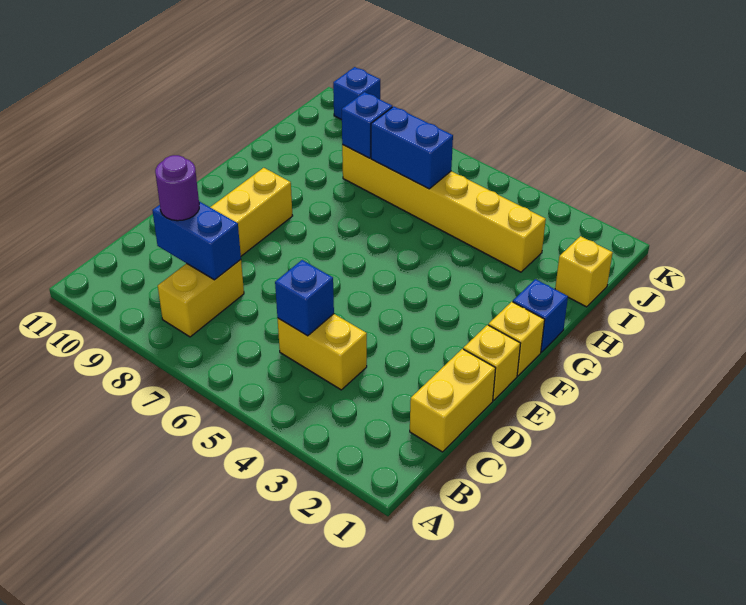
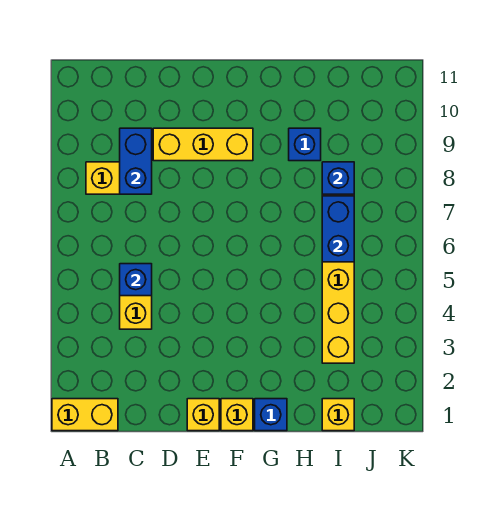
yellow brick C1:D1 level 1 -> yellow brick A1:B1 level 1
purple round brick C9 level 3 -> none
blue brick K10 level 1 -> blue brick H9 level 1

